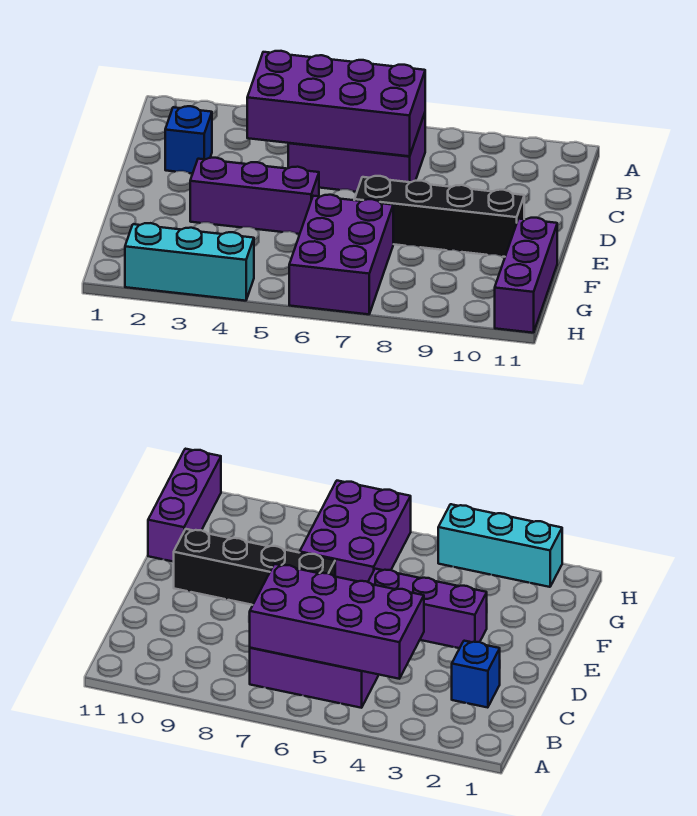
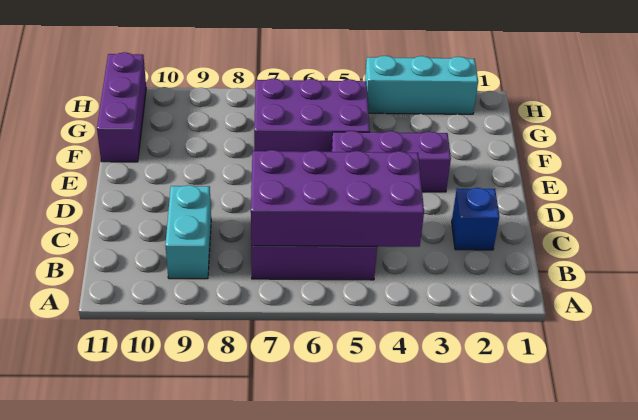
none -> cyan brick B9:C9 level 1
black brick E7:E10 level 1 -> none
purple brick F6:H7 level 1 -> purple brick F5:G7 level 1

